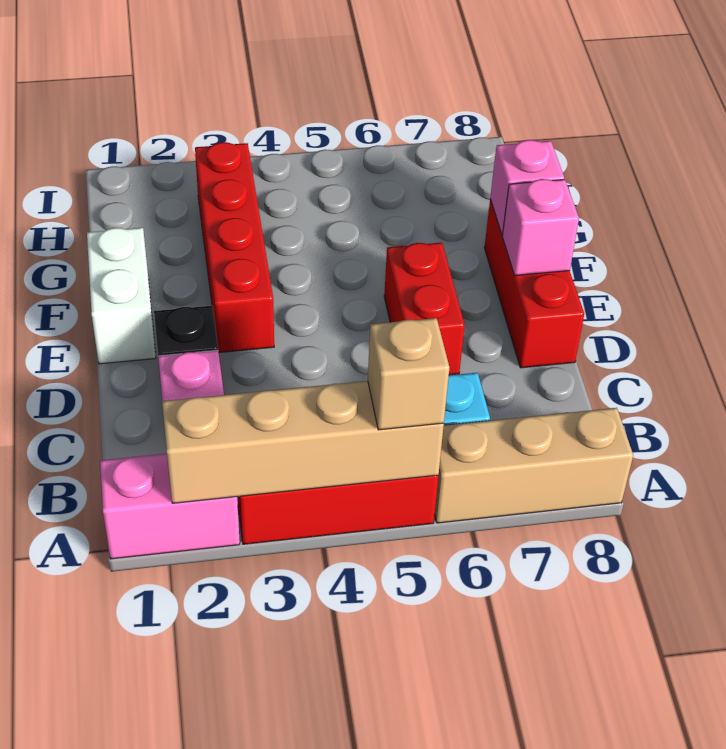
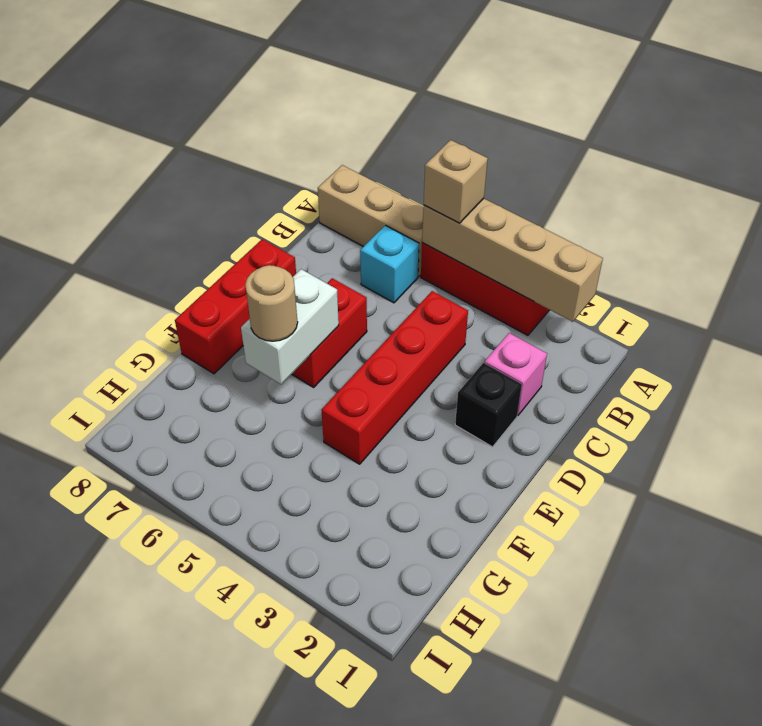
pink brick A1:A2 level 1 -> none
white brick E1:F1 level 1 -> white brick E6:F6 level 2
red brick E3:H3 level 1 -> red brick C4:F4 level 1
pink brick E8 level 2 -> none
none -> tan round brick F6 level 3
pink brick F8 level 2 -> none

